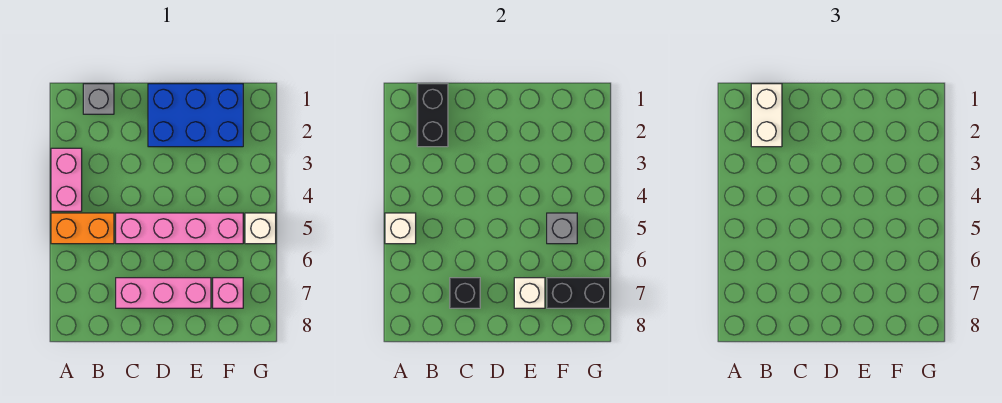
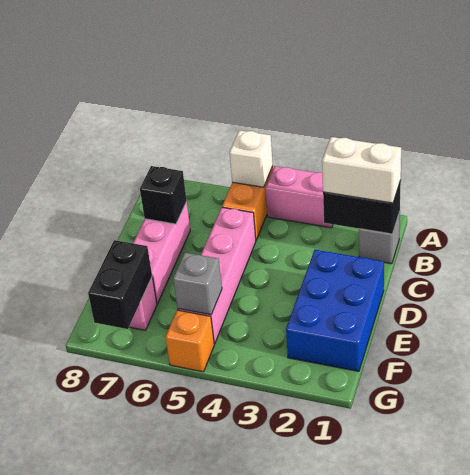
white brick E7 level 2 -> none
white brick G5 level 1 -> orange brick G5 level 1

